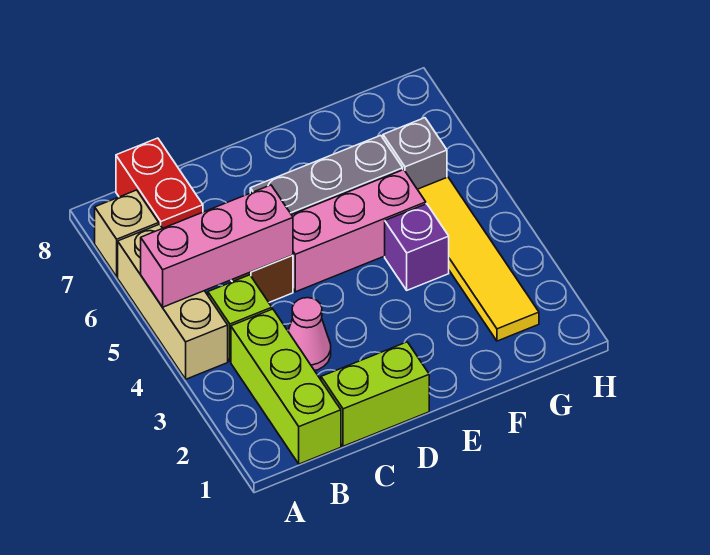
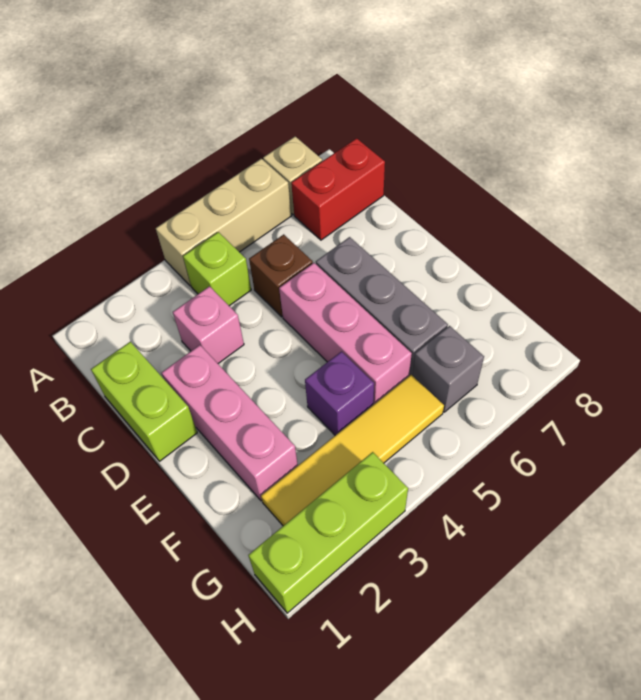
pink brick A5:C5 level 2 -> pink brick D2:F2 level 1
lime brick B1:B3 level 1 -> lime brick H1:H3 level 1
pink cone C3 level 1 -> pink brick C3 level 1

